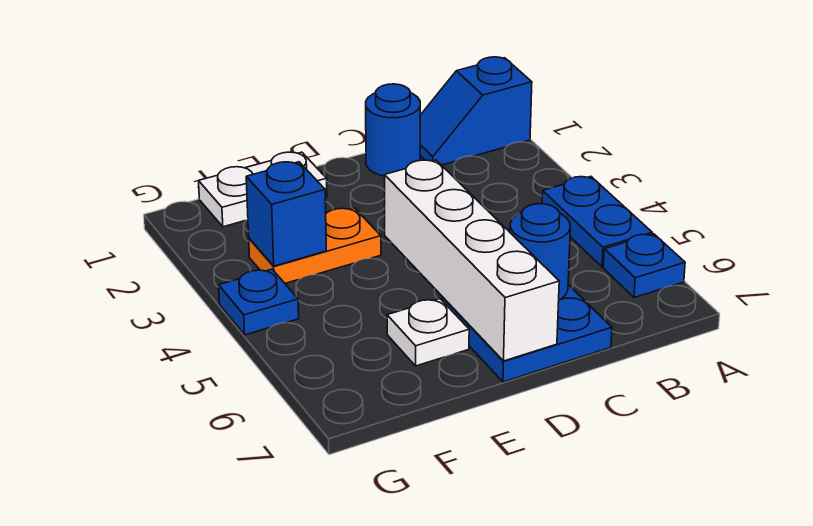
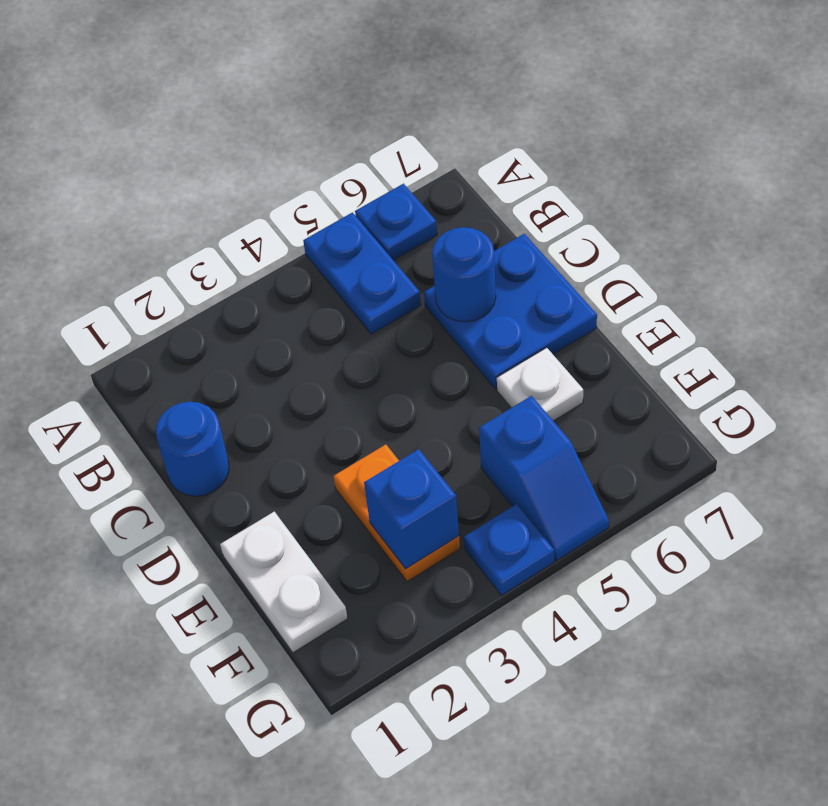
blue slope A1:B1 level 1 top A -> blue slope F5:G5 level 1 top F
blue plate A4:A5 level 1 -> blue plate A5:B5 level 1
white brick D4:D7 level 2 -> none

